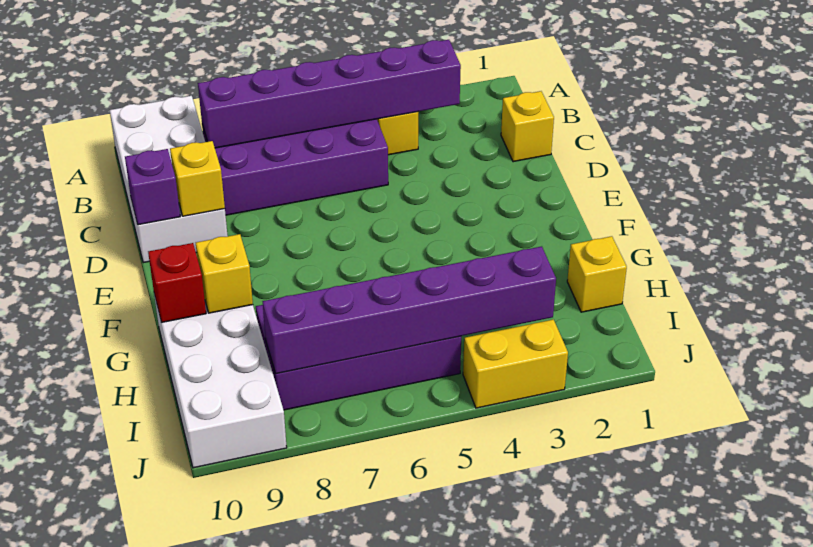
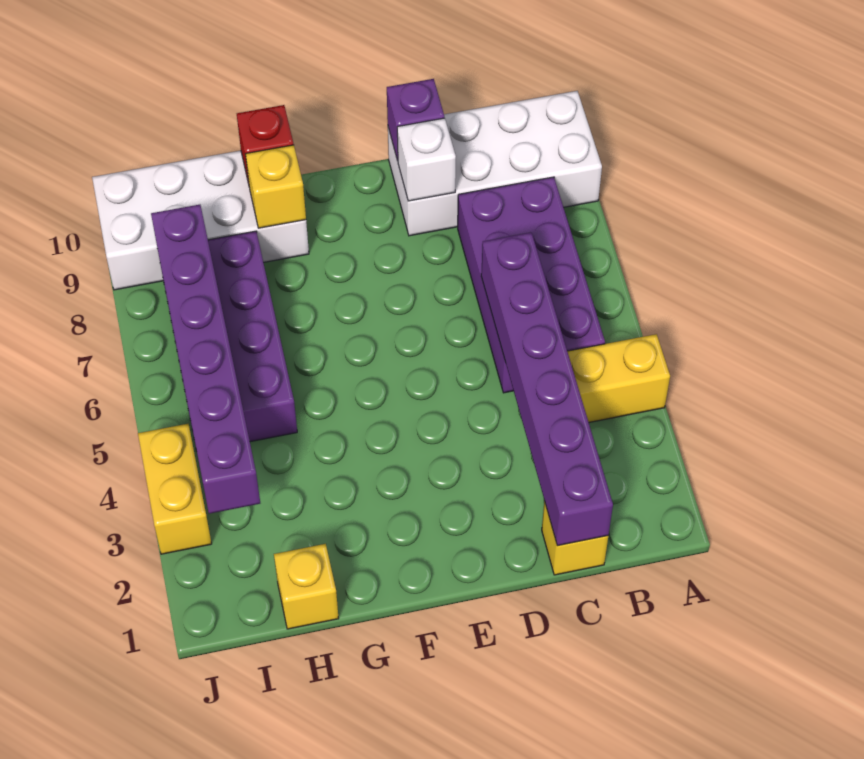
purple brick B3:B8 level 2 -> purple brick C1:C6 level 2
yellow brick D9 level 2 -> white brick D9 level 2

